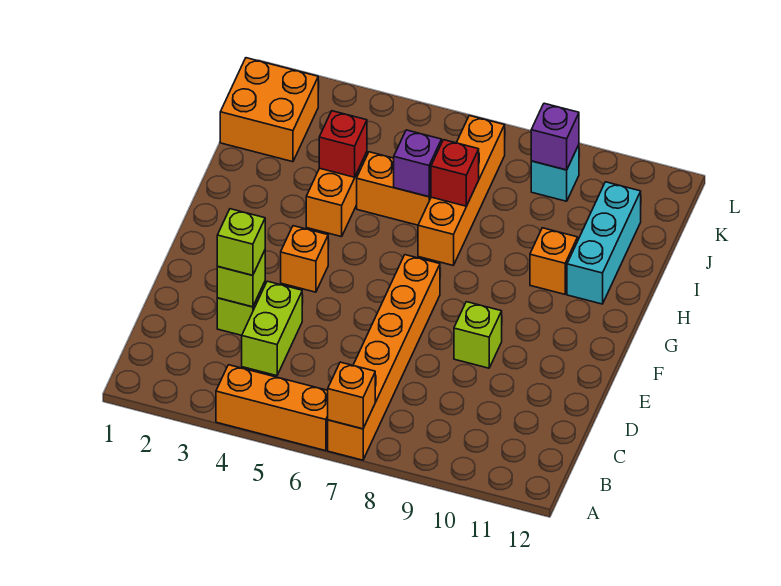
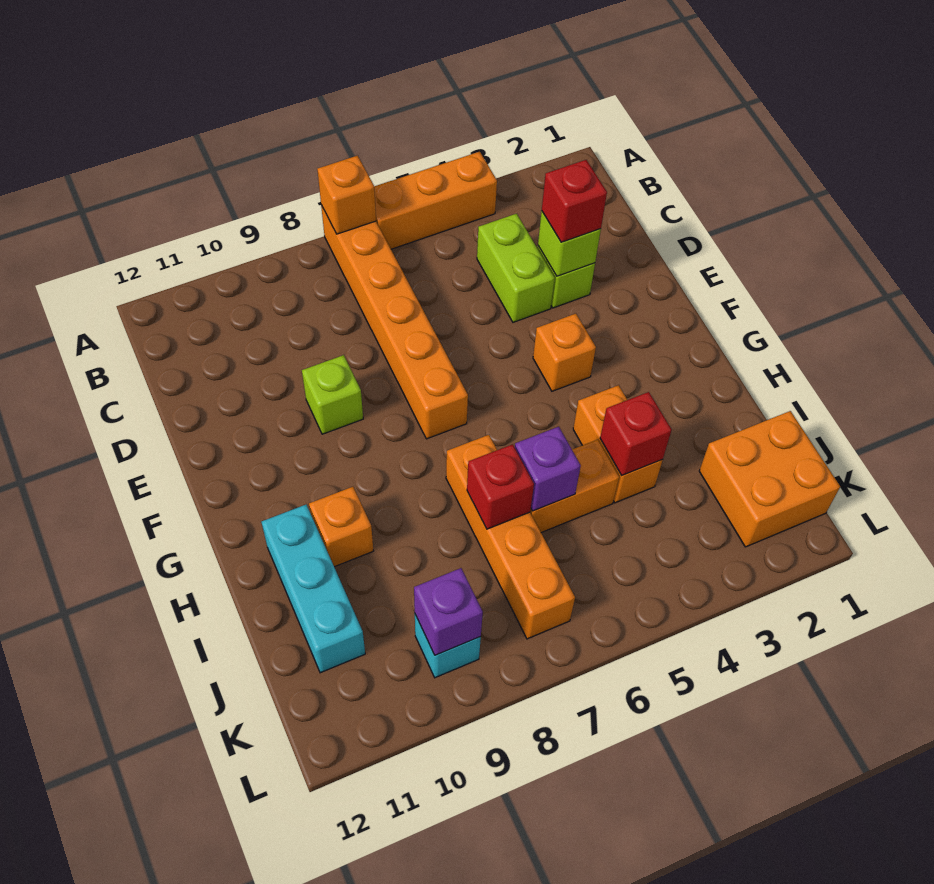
lime brick D3 level 3 -> red brick D3 level 3

